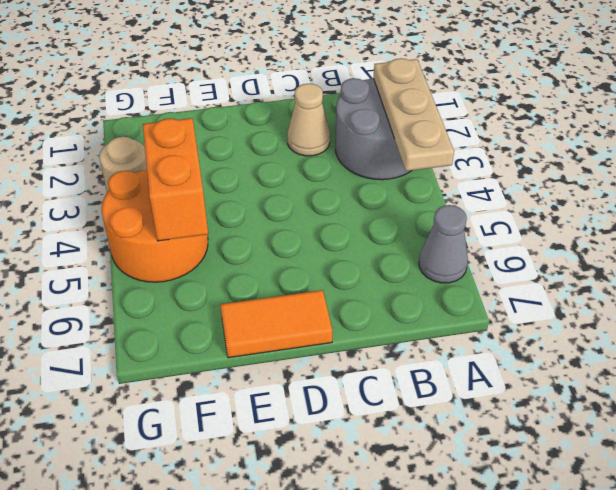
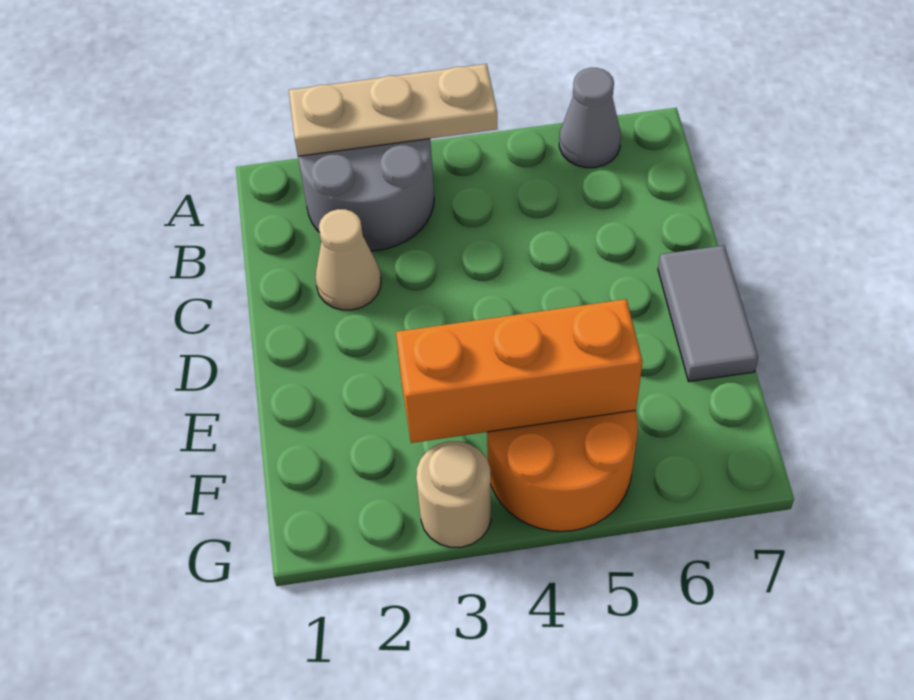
orange tile D7:E7 level 1 -> grey tile D7:E7 level 1
orange brick F4:F5 level 2 -> orange brick F3:F5 level 2

